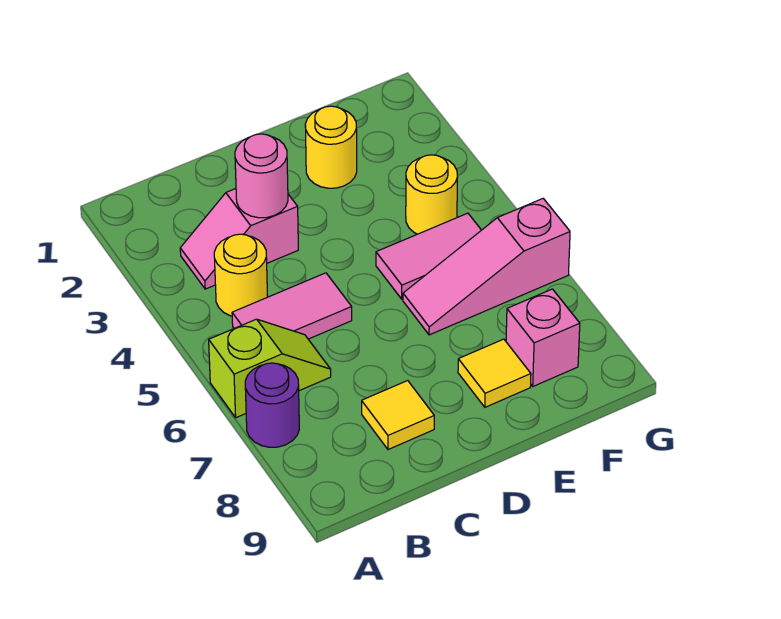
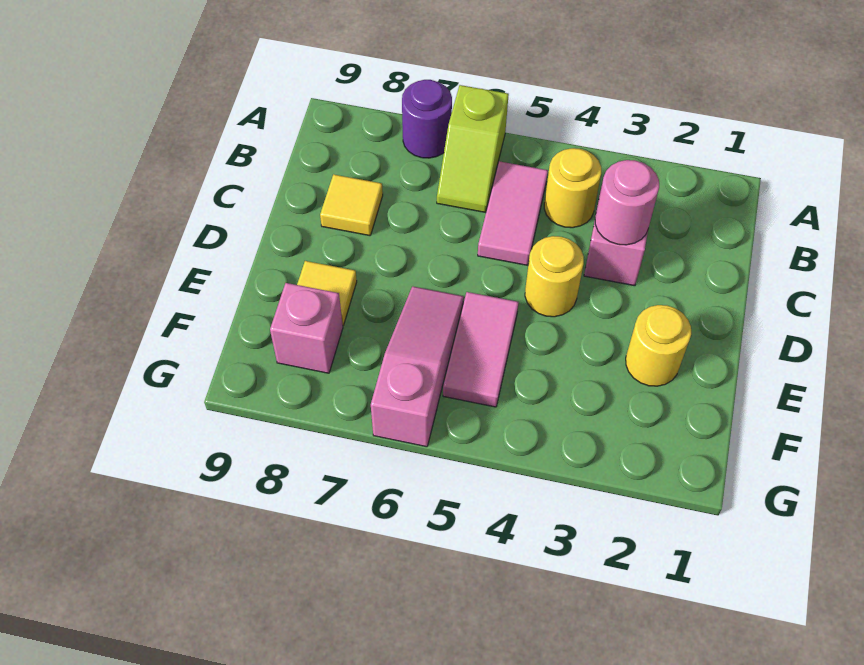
yellow round brick F4 level 1 -> yellow round brick D4 level 1

